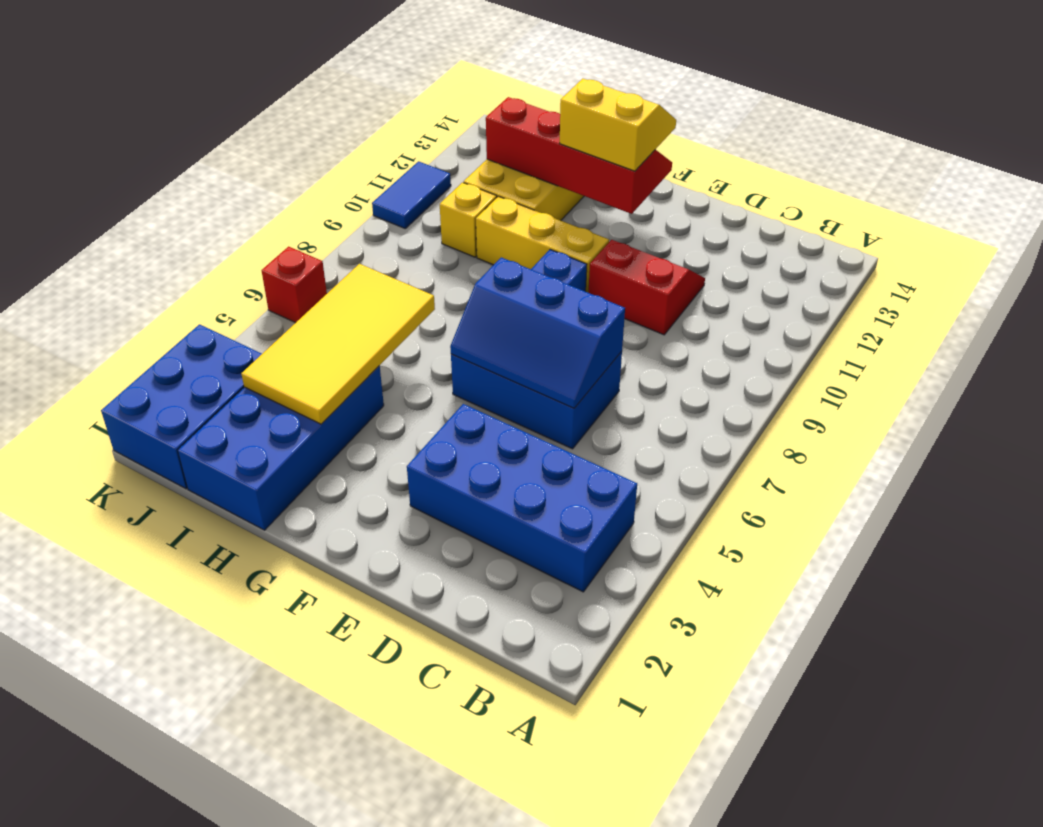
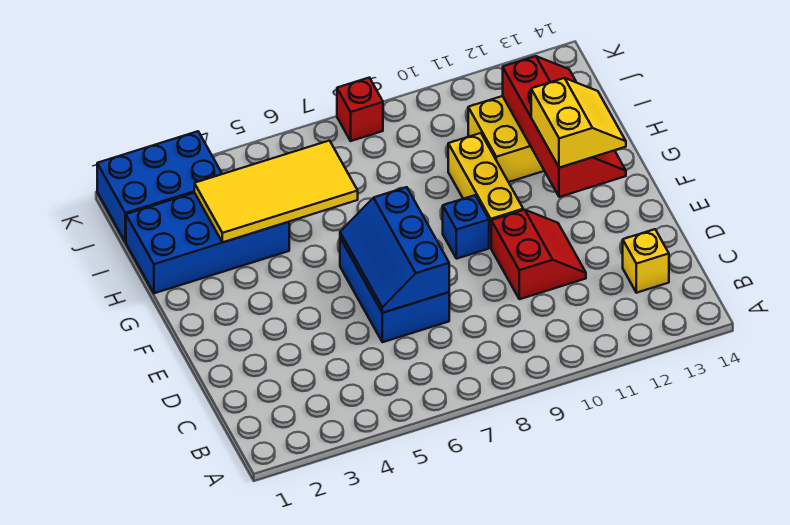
blue brick B3:E4 level 1 -> none
yellow brick I10 level 1 -> yellow brick C13 level 1
red brick K6 level 1 -> red brick K8 level 1
blue tile K10:K11 level 1 -> none

